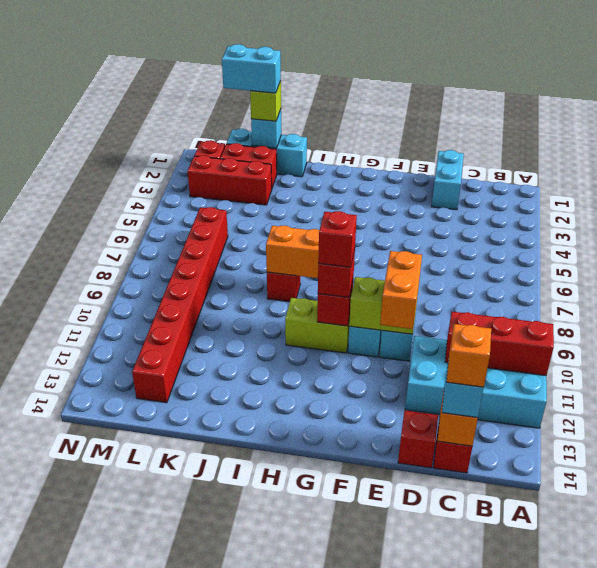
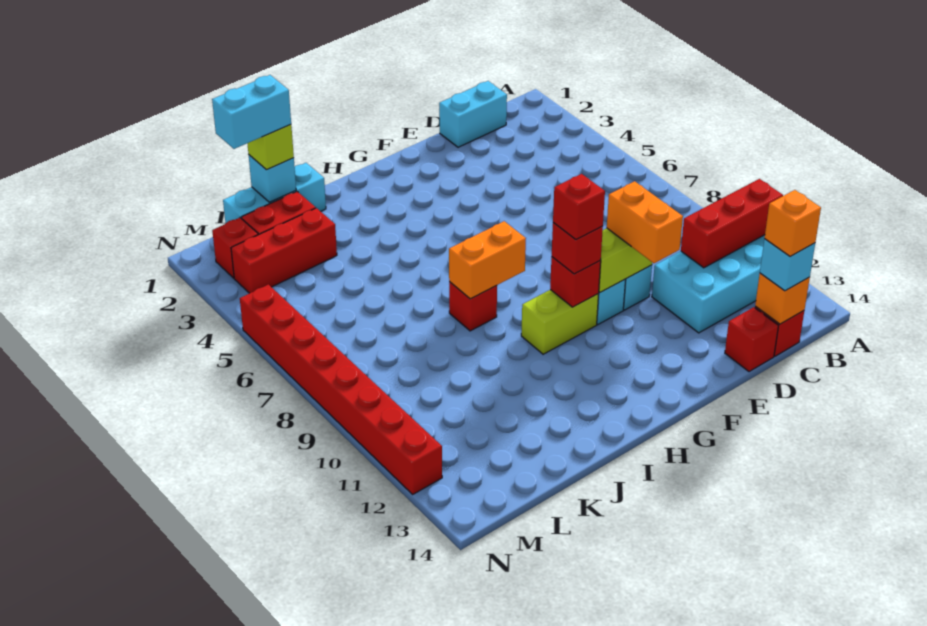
cyan brick D1:D2 level 1 -> cyan brick C1:D1 level 1
red brick L6:L13 level 1 -> red brick N5:N12 level 1

